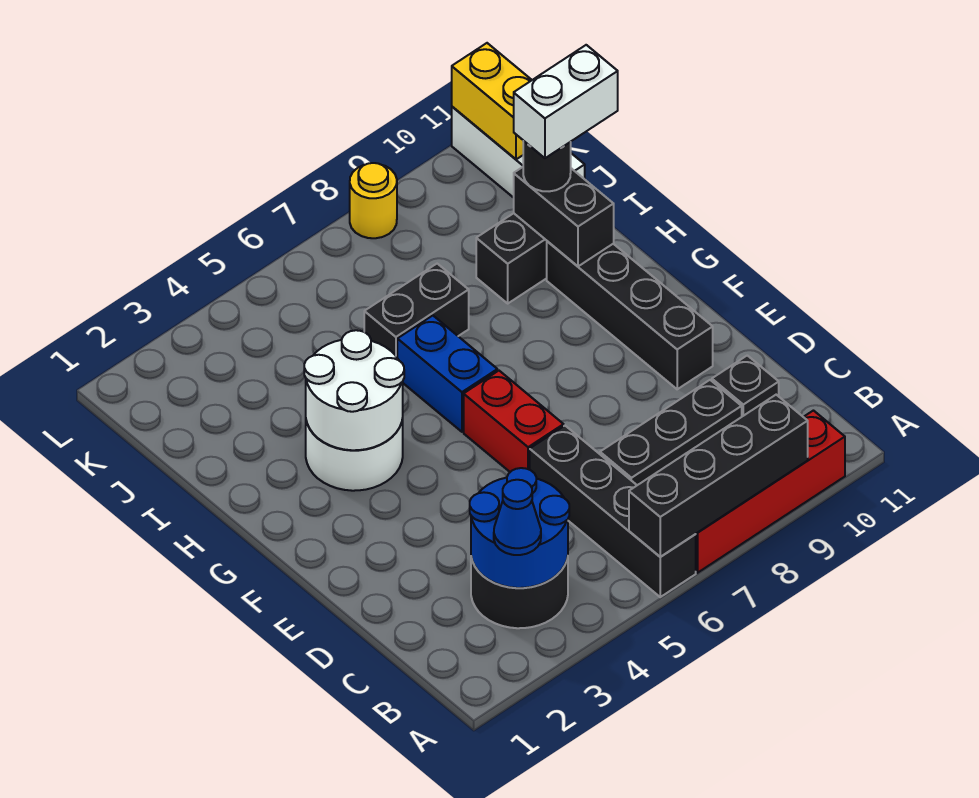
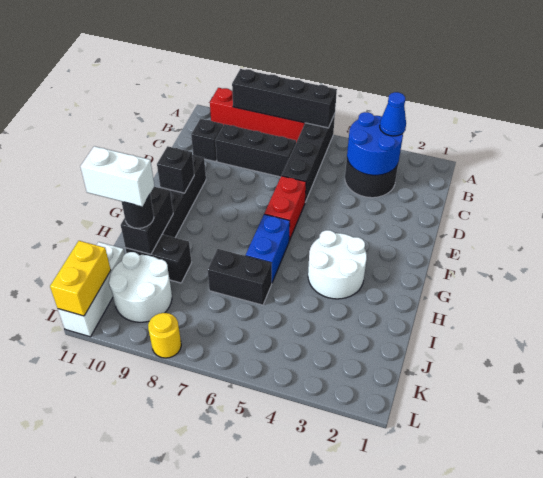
none -> black brick F10 level 2
white round brick G3:H4 level 2 -> white round brick J9:K10 level 1

